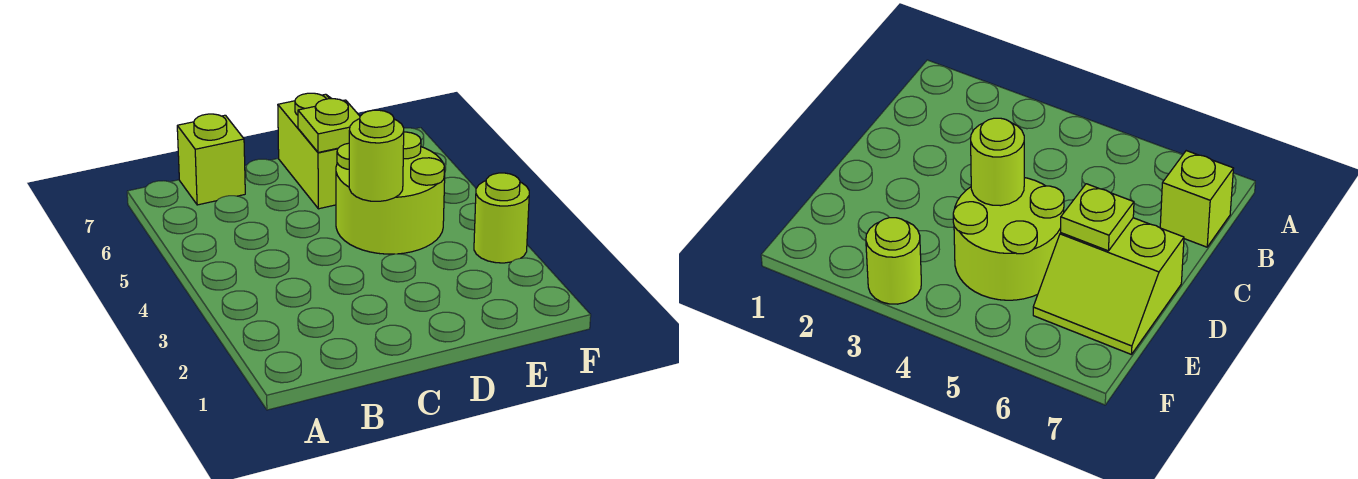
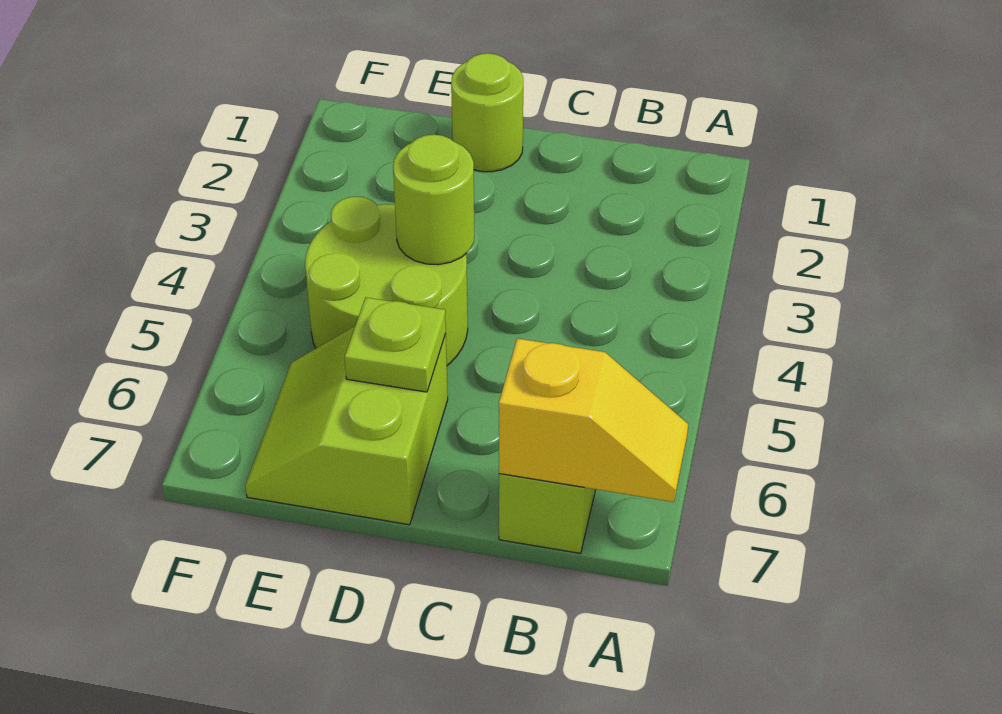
none -> yellow slope A7:B7 level 2 top B
lime round brick F3 level 1 -> lime round brick D1 level 1

